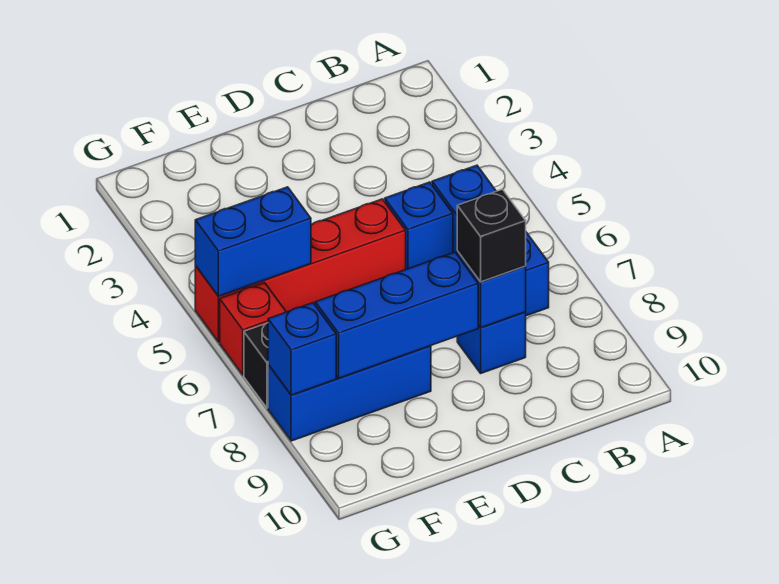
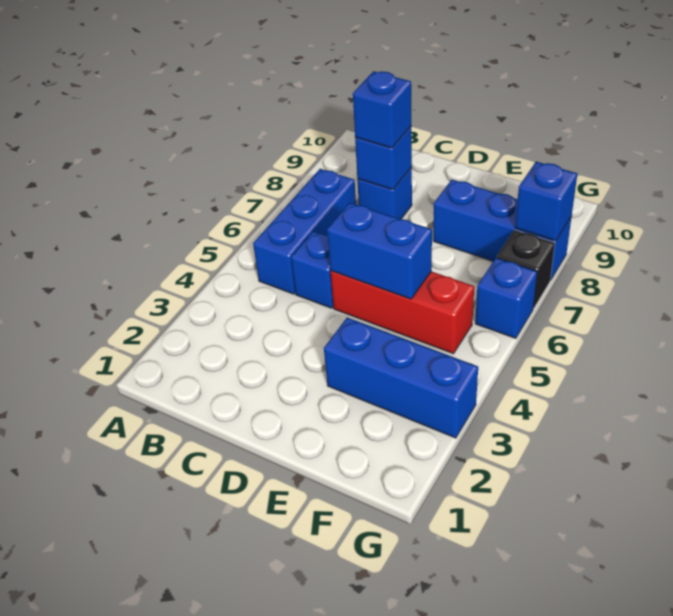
black brick C8 level 3 -> blue brick C8 level 3
red brick D5:G5 level 1 -> red brick D5:F5 level 1
blue brick D8:F8 level 2 -> blue brick E3:G3 level 1
blue brick F5:G5 level 2 -> blue brick D5:E5 level 2
red brick G6 level 1 -> blue brick G6 level 1

